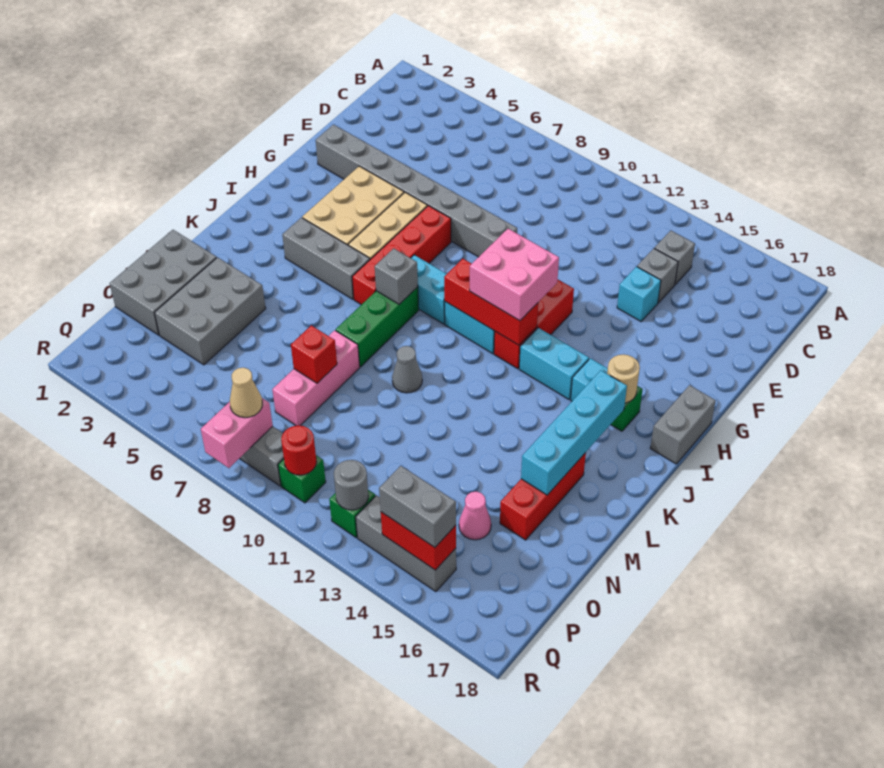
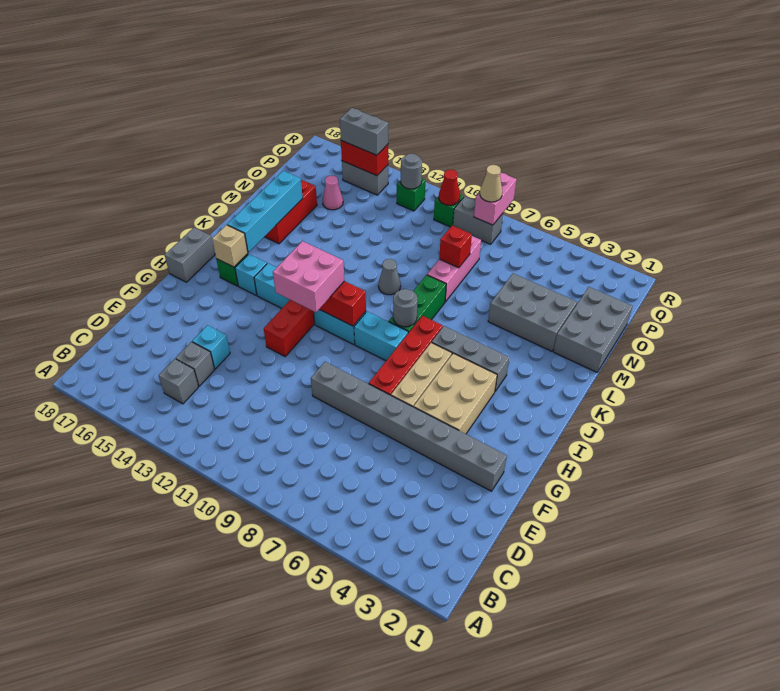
tan round brick I16 level 2 -> tan brick I16 level 2
grey brick J8 level 2 -> grey round brick J8 level 2
grey brick M3:O4 level 1 -> grey brick M3:N5 level 1
red round brick Q10 level 2 -> red cone Q10 level 2
grey brick Q13:Q15 level 1 -> grey brick Q14:Q15 level 1

